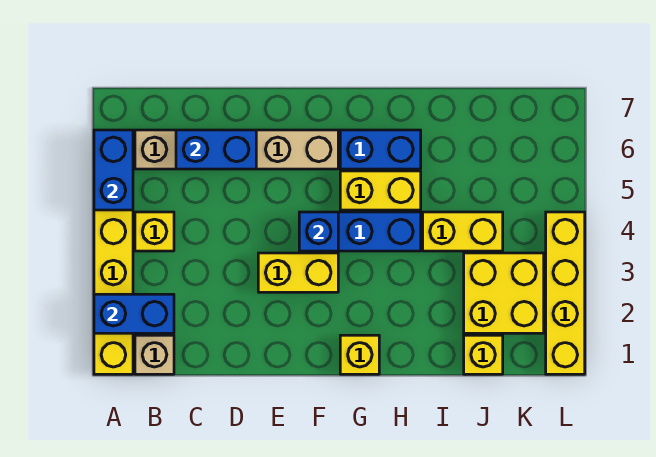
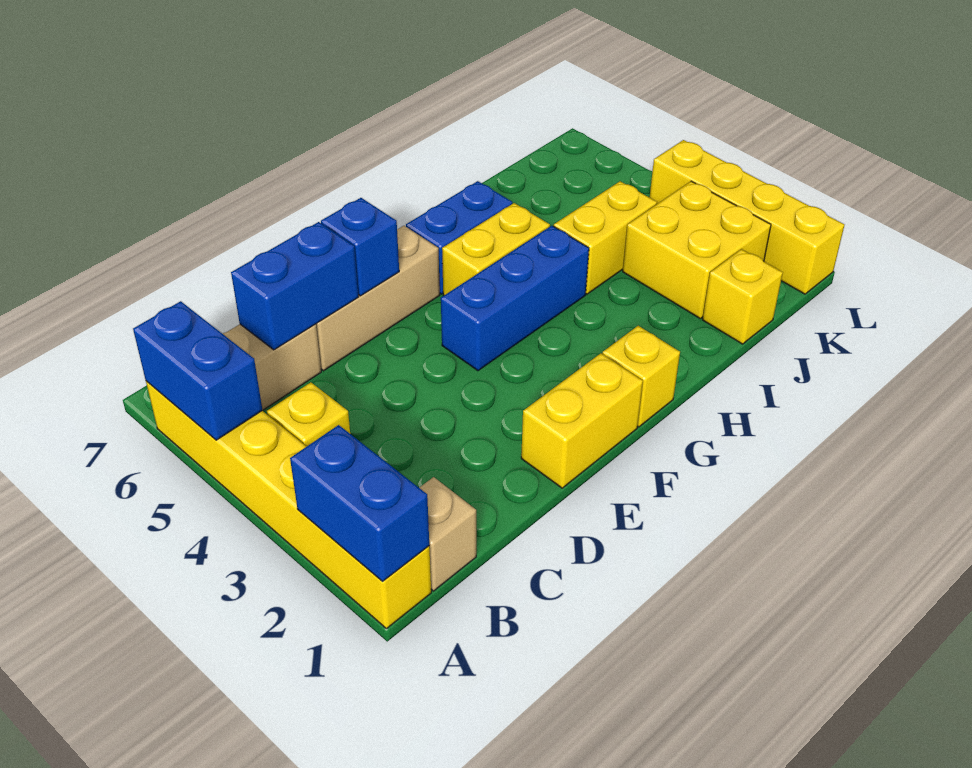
blue brick A2:B2 level 2 -> blue brick A1:A2 level 2
yellow brick E3:F3 level 1 -> yellow brick E1:F1 level 1
blue brick F4 level 2 -> blue brick E6 level 2

